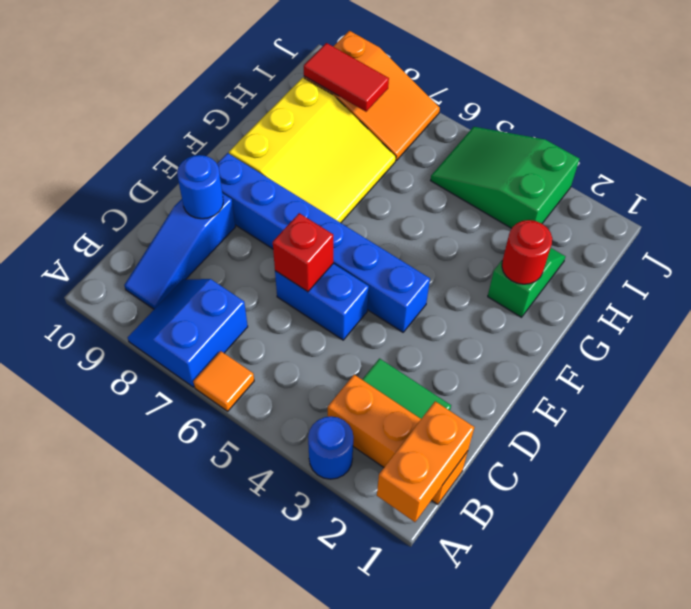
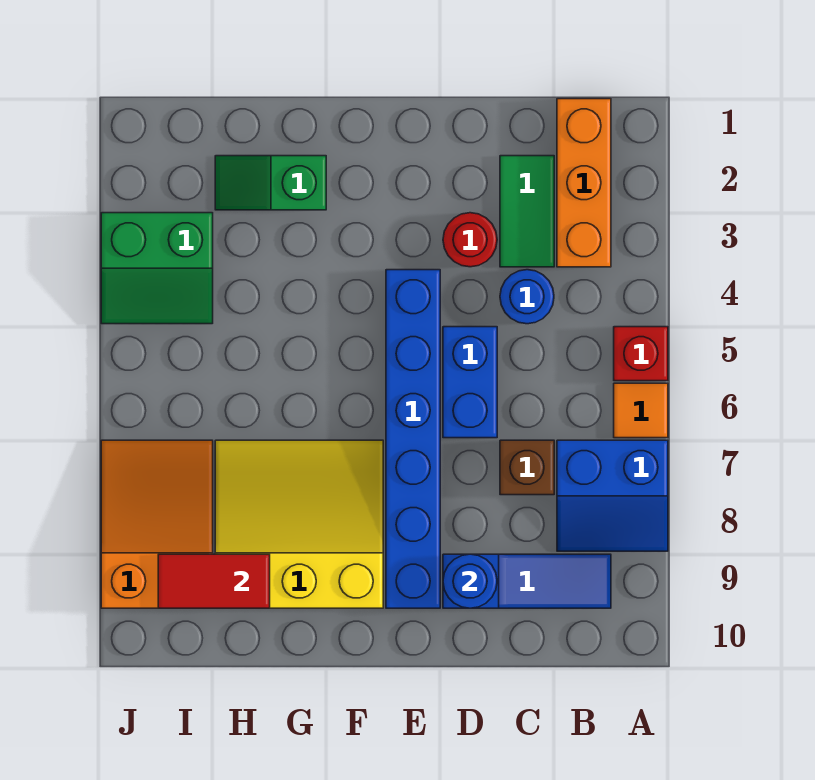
orange brick A1:B1 level 2 -> none
blue round brick A3 level 1 -> blue round brick C4 level 1
none -> brown brick C7 level 1
red brick D6 level 2 -> red brick A5 level 1
red round brick G2 level 2 -> red round brick D3 level 1
green slope I3:J5 level 1 top 3 -> green slope I3:J4 level 1 top 3
red tile I8:I9 level 2 -> red tile H9:I9 level 2

